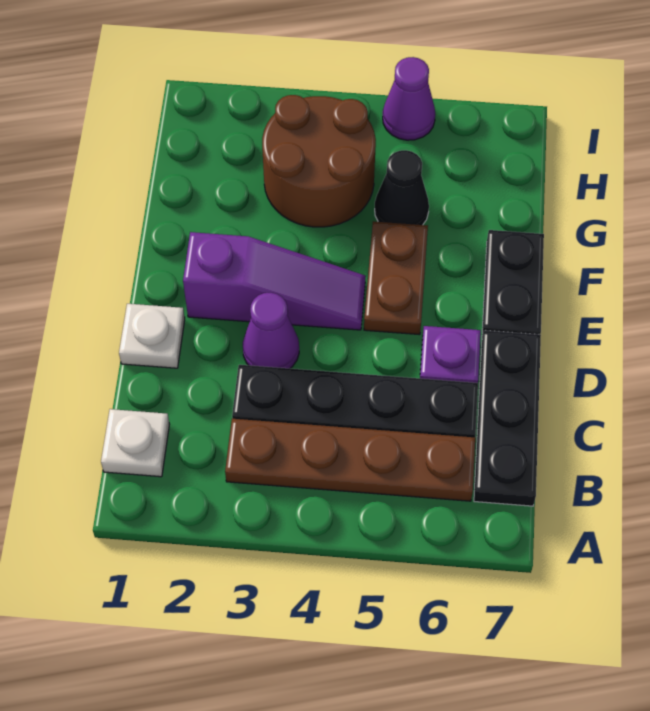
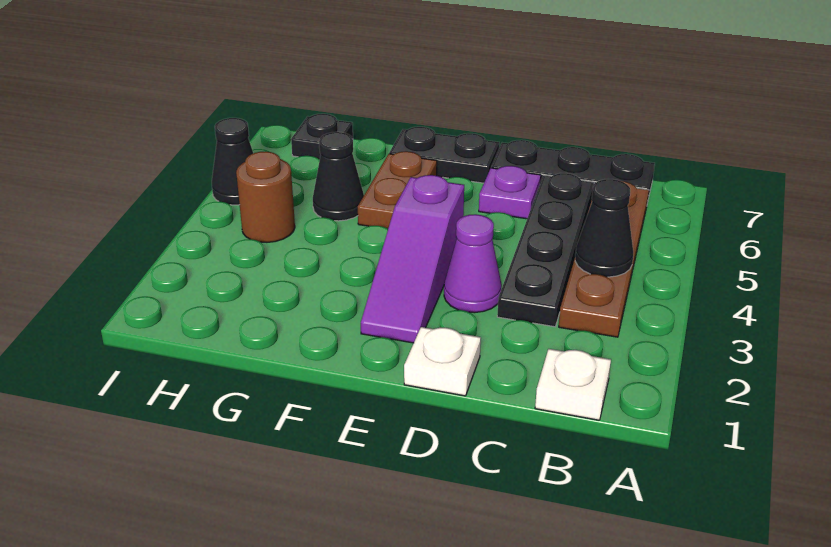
none -> black cone B4 level 2
purple slope E2:E4 level 1 top 2 -> purple slope E2:E4 level 1 top 4
brown plate E5:F5 level 1 -> brown plate F5:F6 level 1
brown round brick G3:H4 level 1 -> brown round brick H4 level 1
none -> black plate H7 level 1
purple cone I5 level 1 -> black cone I5 level 1

